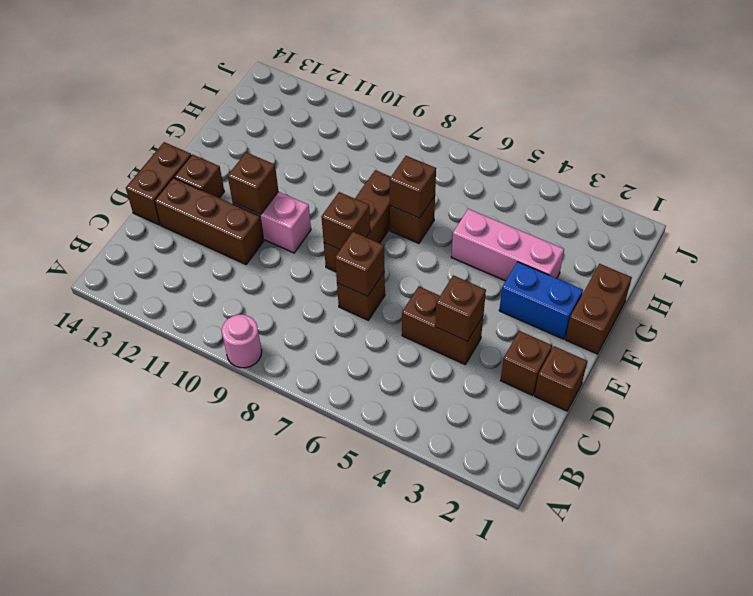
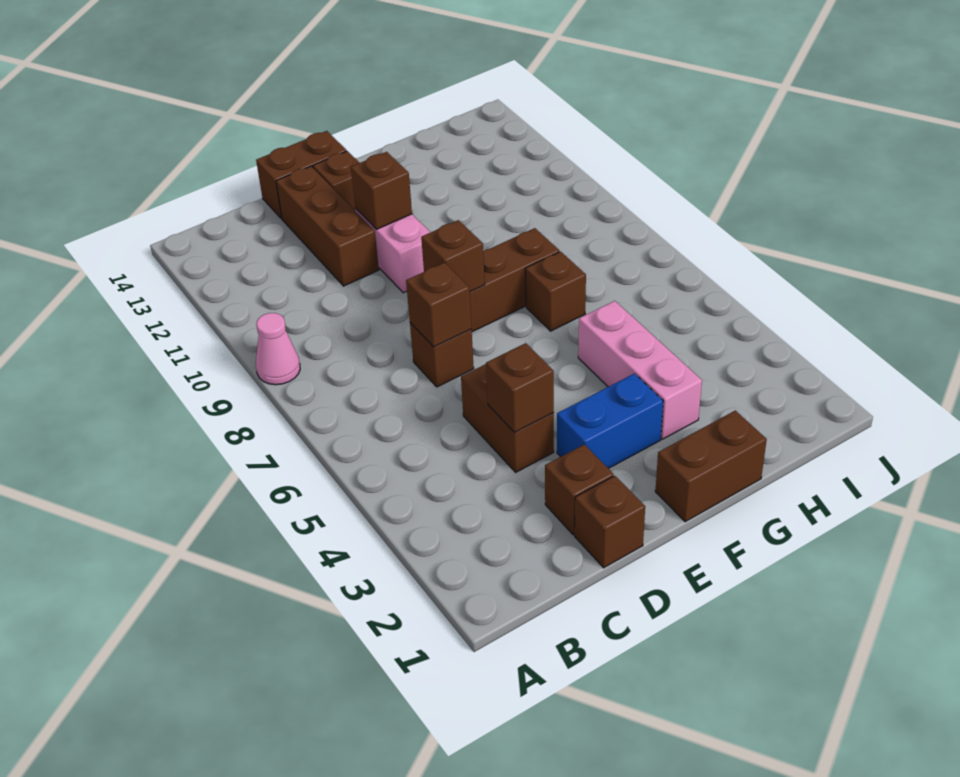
pink round brick A9 level 1 -> pink cone A9 level 1
blue brick F2:F3 level 1 -> blue brick E3:F3 level 1
brown brick G7 level 2 -> none

